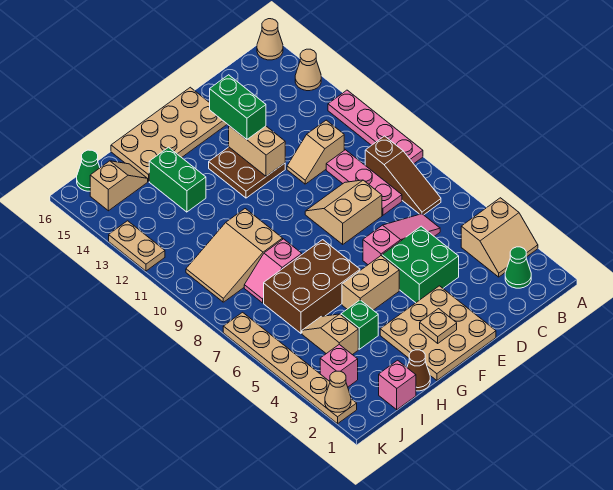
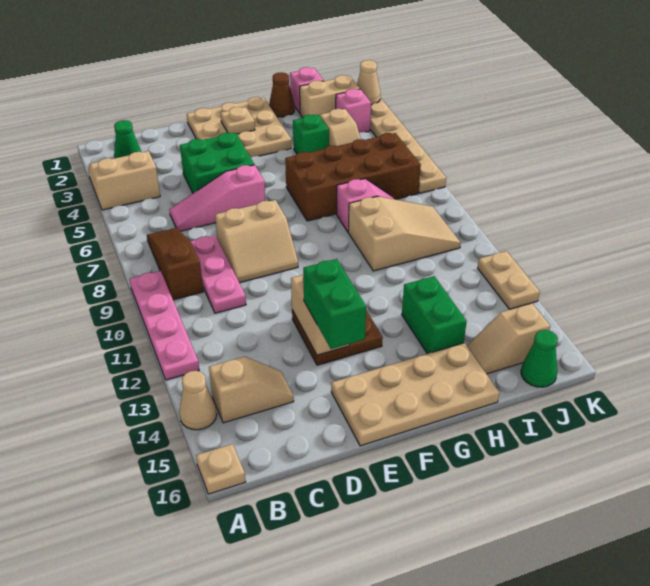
tan cone A16 level 1 -> tan plate A16 level 1
tan slope C11:D11 level 1 top C -> tan slope B14:C14 level 1 top B
tan brick F5:G5 level 1 -> tan brick I2:J2 level 1
brown brick G6:I7 level 1 -> brown brick G6:J7 level 1

